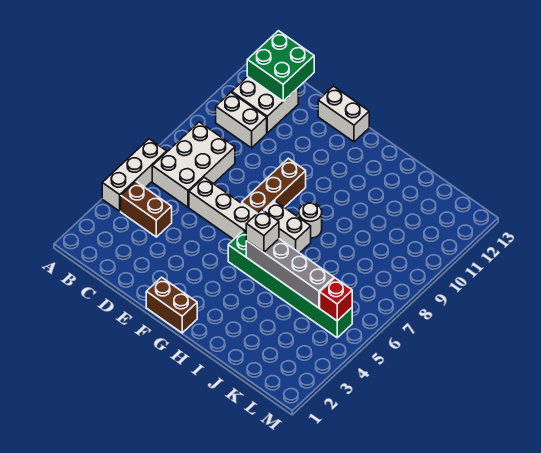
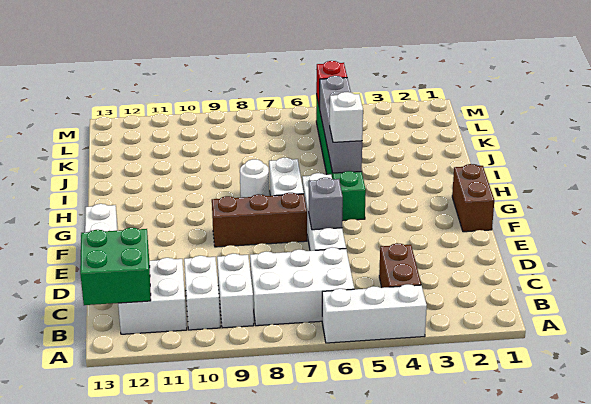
none -> white brick B9:C9 level 1
none -> grey brick E6 level 2

